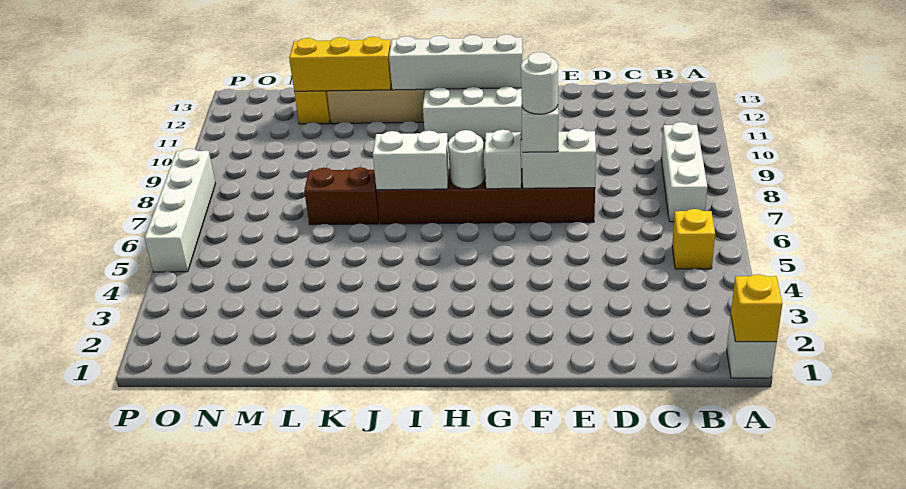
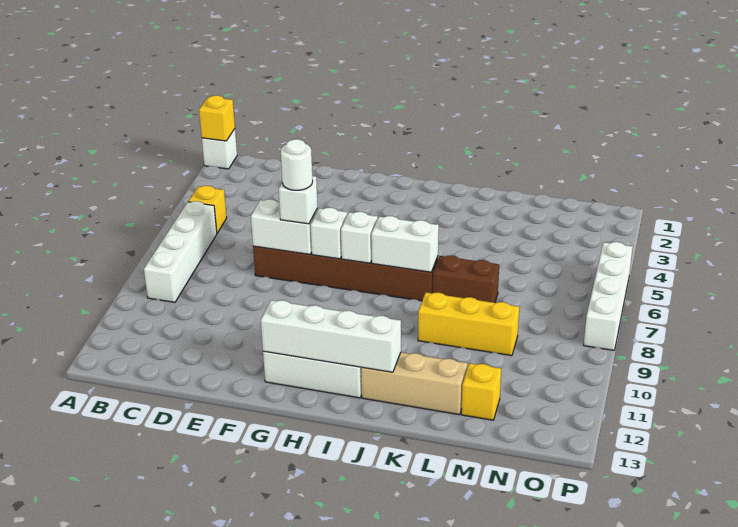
white brick B7:B9 level 1 -> white brick B6:B9 level 1
white round brick H7 level 2 -> white brick H7 level 2
yellow brick K12:M12 level 2 -> yellow brick K9:M9 level 1

